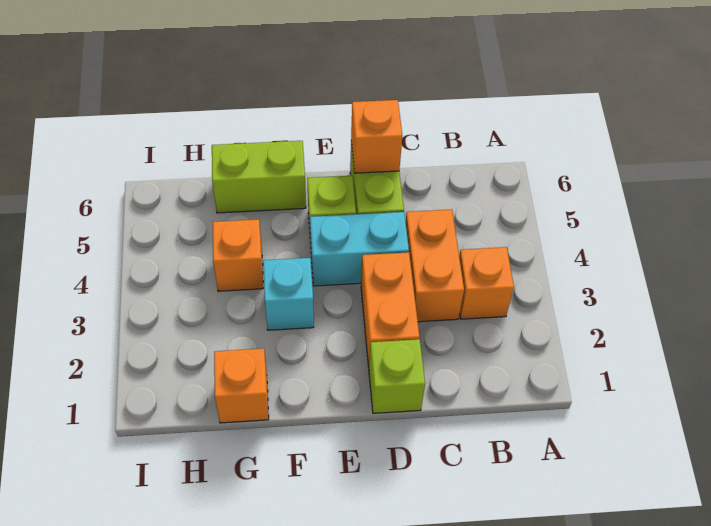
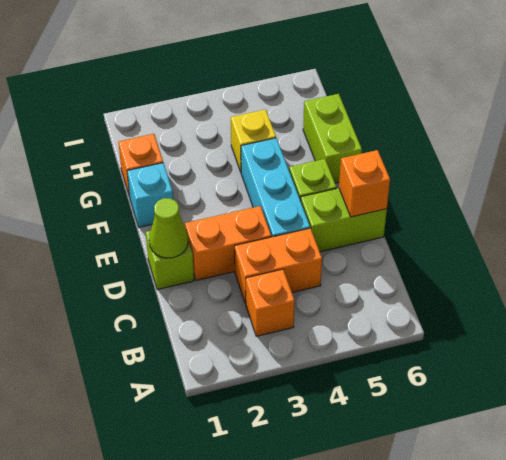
none -> lime cone D1 level 2
cyan brick D4:E4 level 1 -> cyan brick D4:F4 level 1
cyan brick F3 level 1 -> cyan brick F1 level 1
orange brick G4 level 1 -> yellow brick G4 level 1

